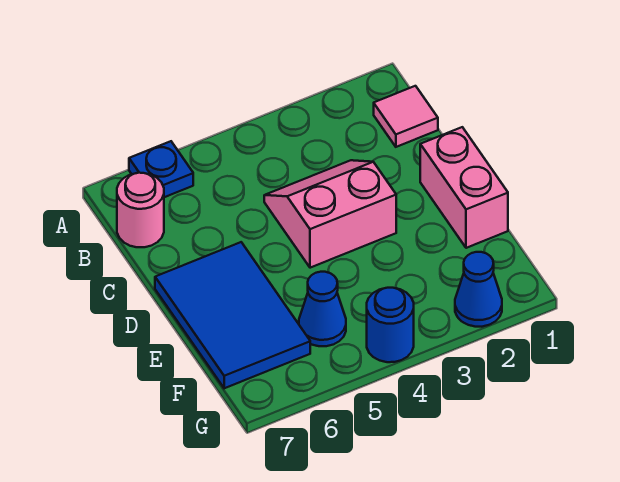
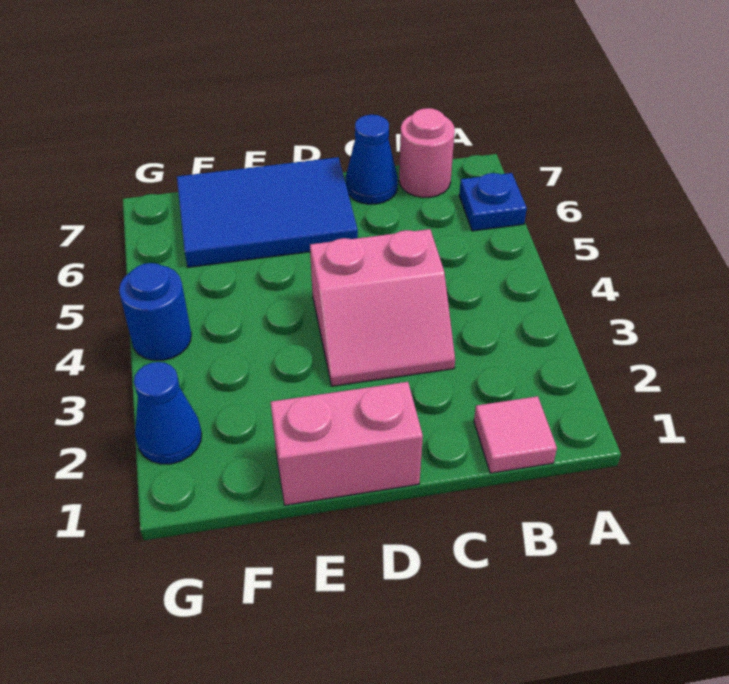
pink slope C3:D4 level 1 top D -> pink slope C3:D4 level 1 top 4
blue cone F5 level 1 -> blue cone C7 level 1

